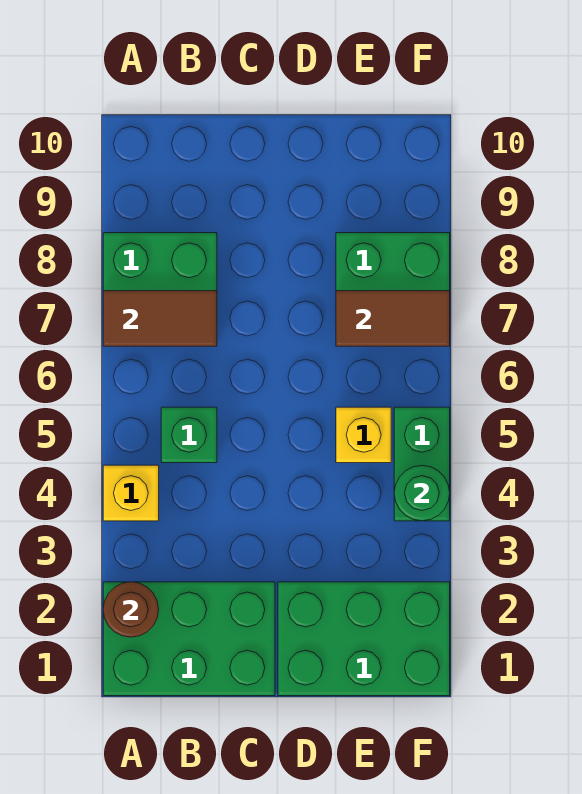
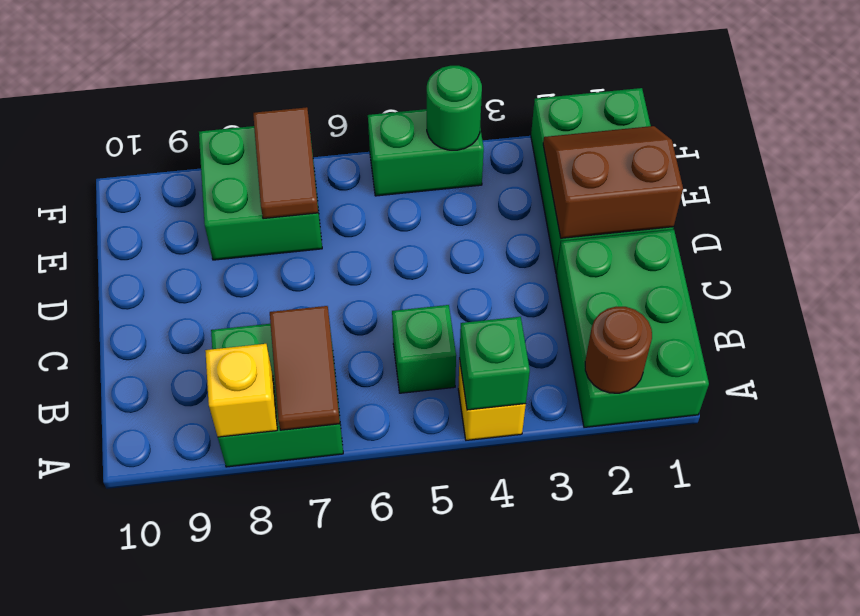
none -> green brick A4 level 2
none -> brown slope D1:E2 level 2 top D
yellow brick E5 level 1 -> yellow brick A8 level 2

